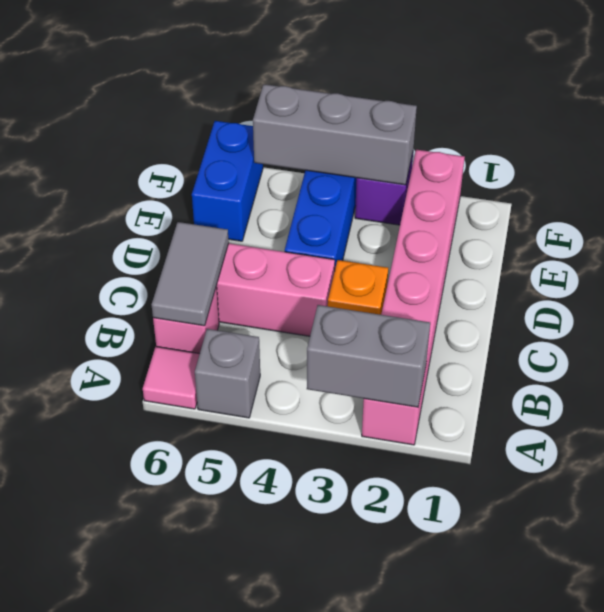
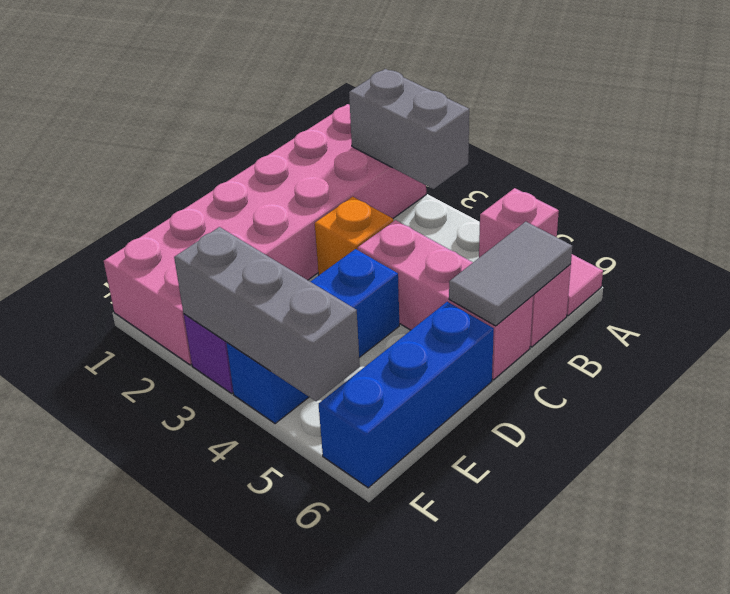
pink brick A2:F2 level 1 -> pink brick A1:F2 level 1
grey brick A5 level 1 -> pink brick A5 level 1
blue brick E6:F6 level 1 -> blue brick D6:F6 level 1

